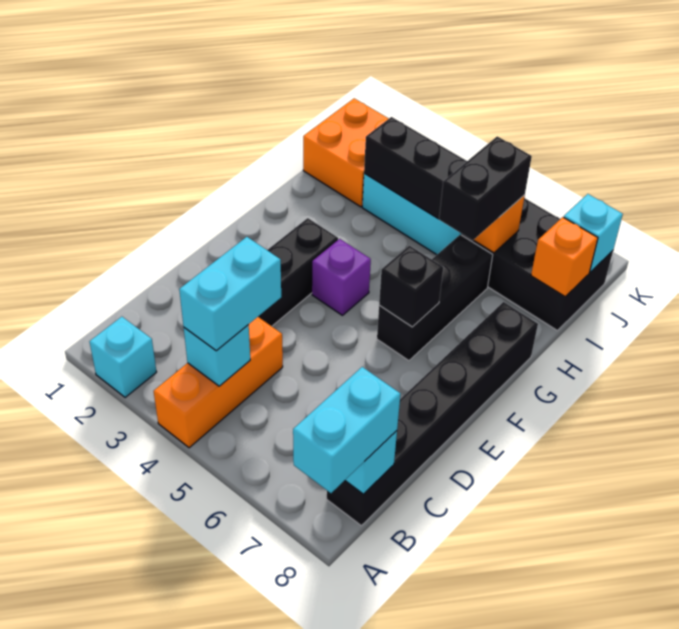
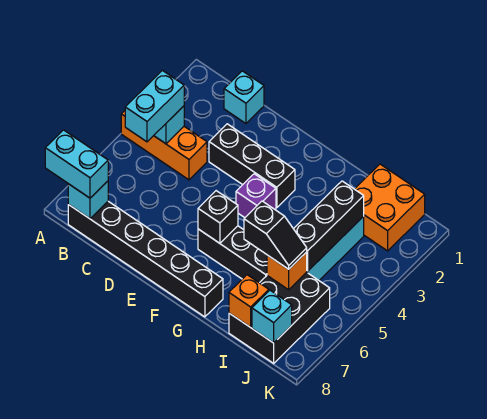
cyan brick A2 level 1 -> cyan brick C1 level 1
cyan brick B4:C4 level 3 -> cyan brick B4:B5 level 3
black brick H6:I6 level 3 -> black slope H6:I6 level 3 top H

